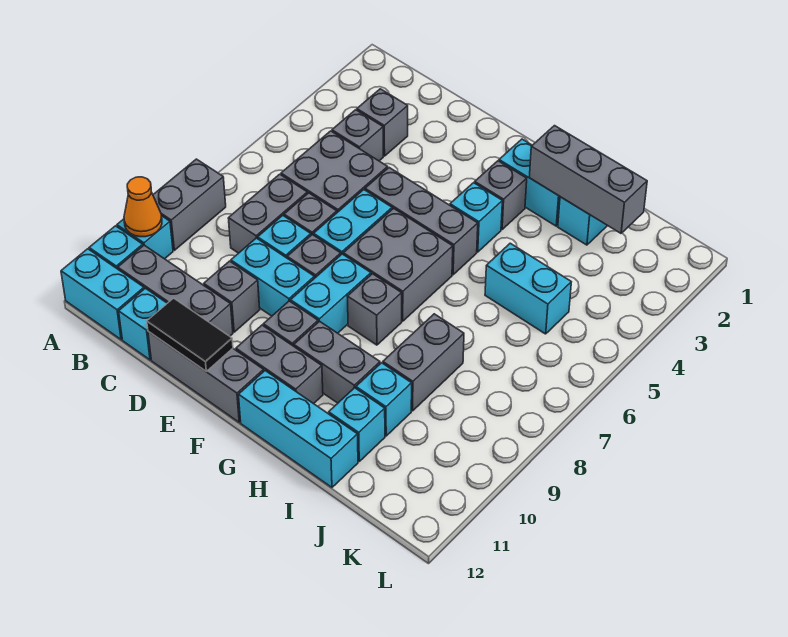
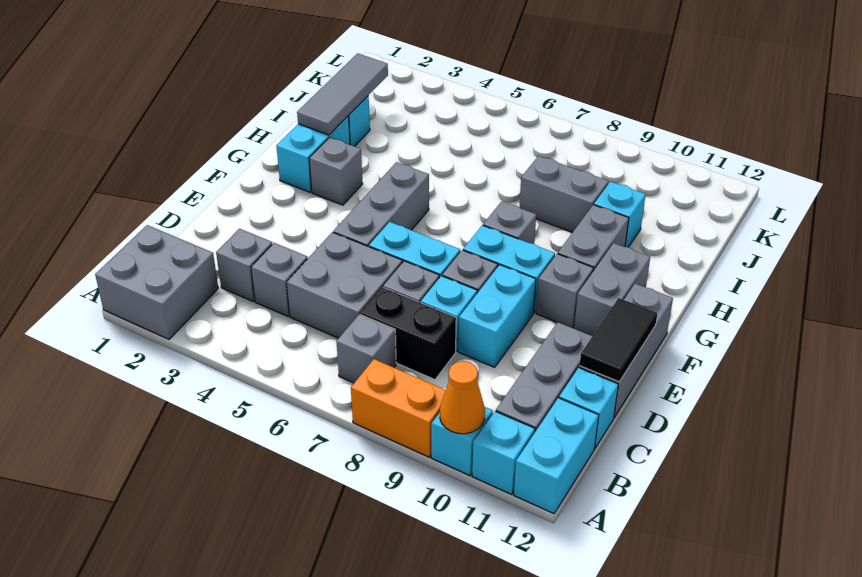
grey brick A8:A9 level 1 -> orange brick A8:A9 level 1
grey brick C7:C8 level 1 -> black brick C7:C8 level 1
grey brick D10 level 1 -> grey brick B7 level 1
grey brick F6:G7 level 1 -> grey brick A1:B2 level 1
cyan brick G4 level 1 -> none
cyan brick G12:I12 level 1 -> none
grey brick H2:J2 level 2 -> grey tile H2:J2 level 2
cyan brick I5:J5 level 1 -> none
cyan brick I11 level 1 -> none

